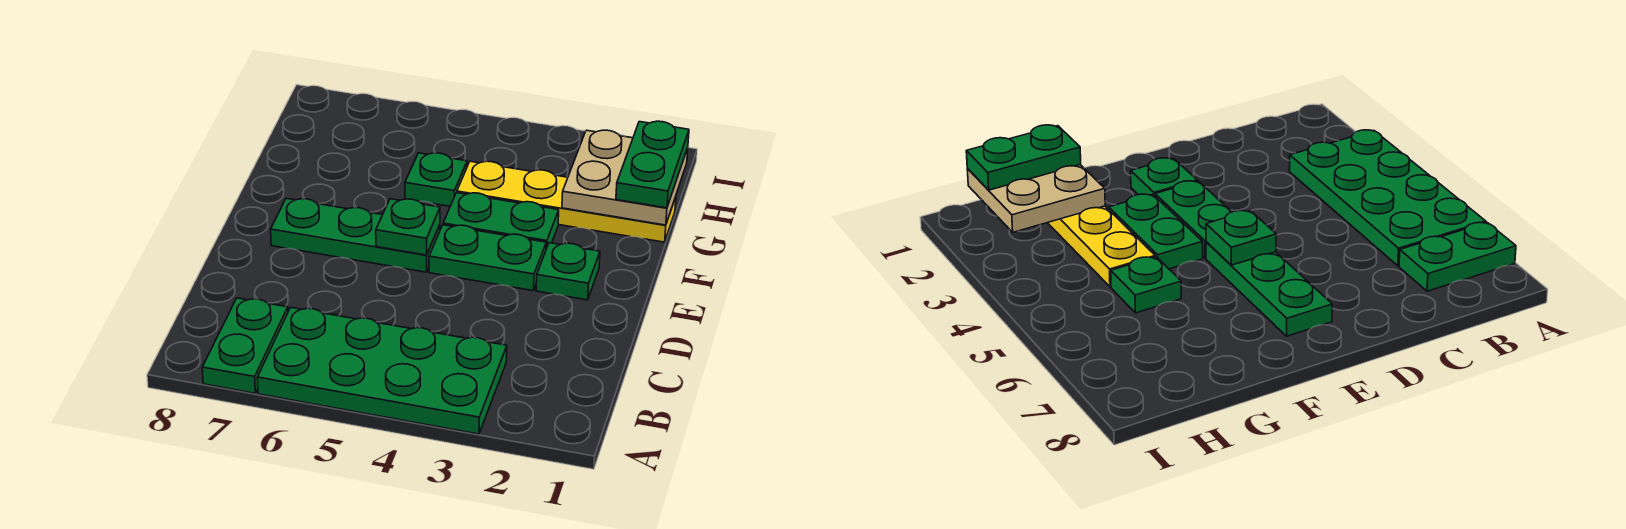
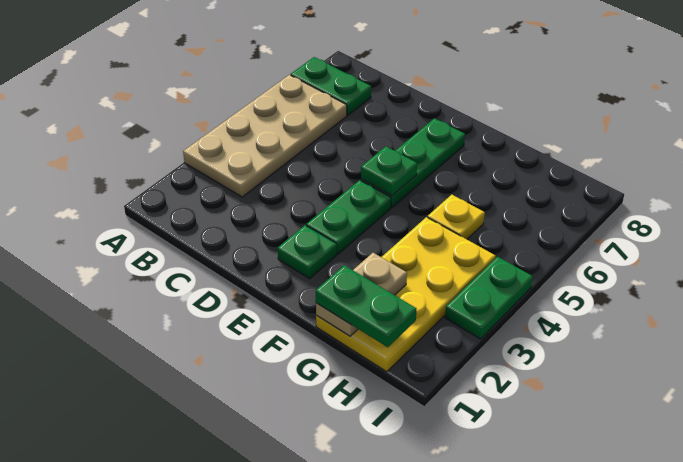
green plate A3:B6 level 1 -> tan plate A3:B6 level 1
green plate F3:F4 level 1 -> green plate I3:I4 level 1
yellow plate G1:G4 level 1 -> yellow plate G1:H4 level 1
tan plate G1:H2 level 2 -> tan plate G1:G2 level 2
green plate G5 level 1 -> yellow plate G5 level 1

